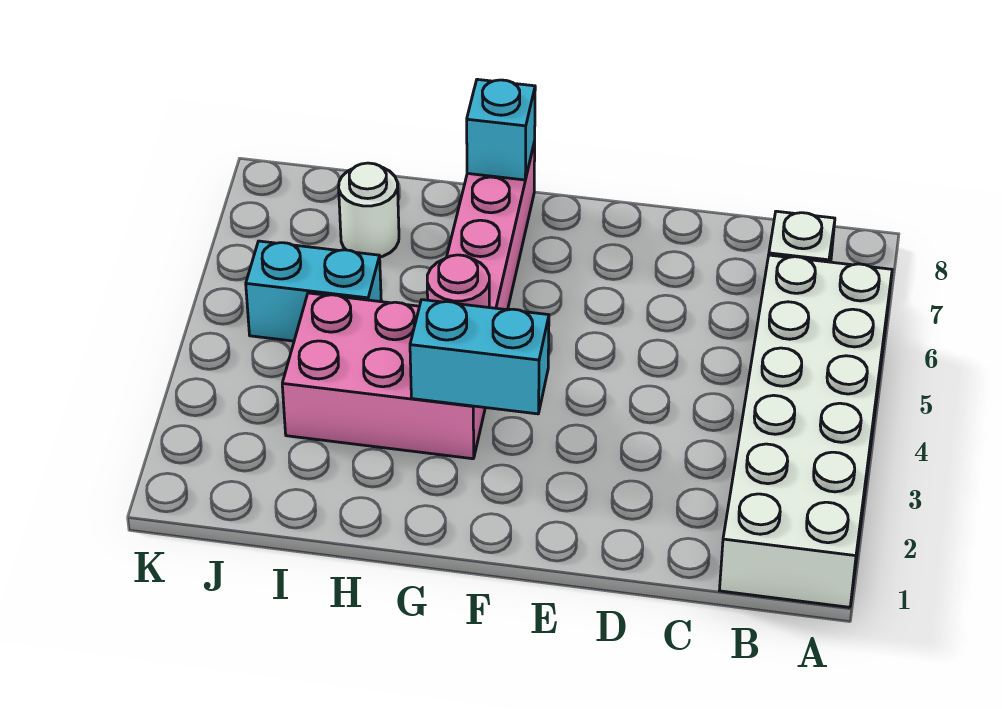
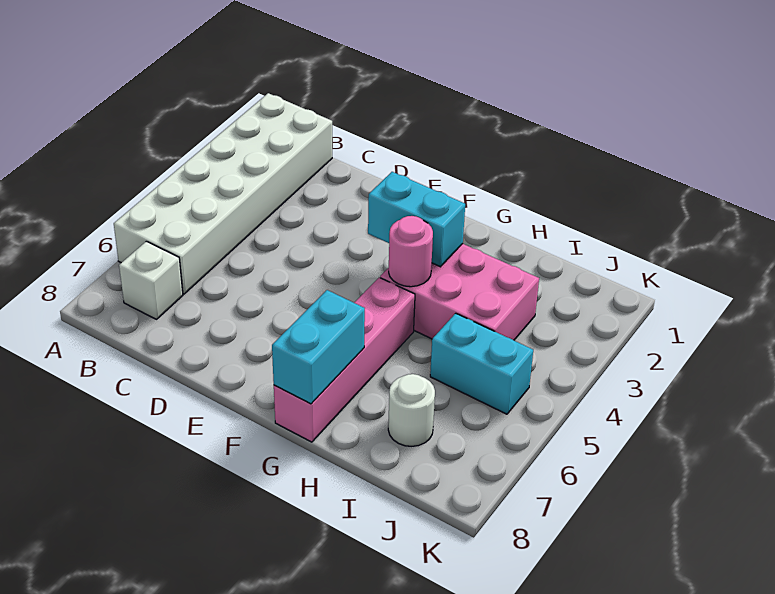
cyan brick G8 level 2 -> cyan brick G7:G8 level 2

